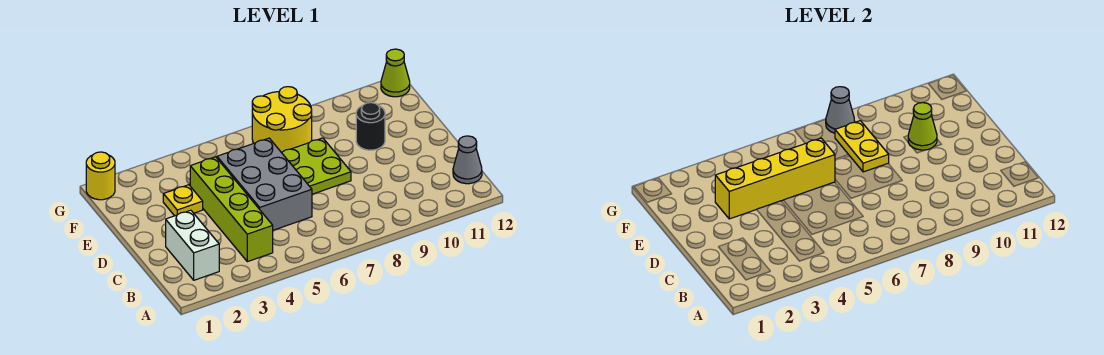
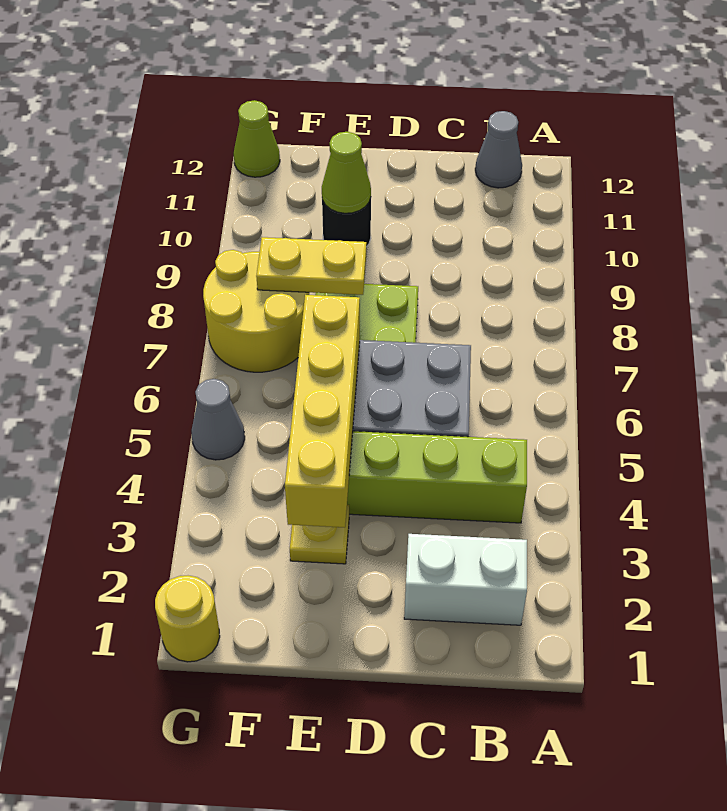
grey cone G8 level 2 -> grey cone G5 level 1

